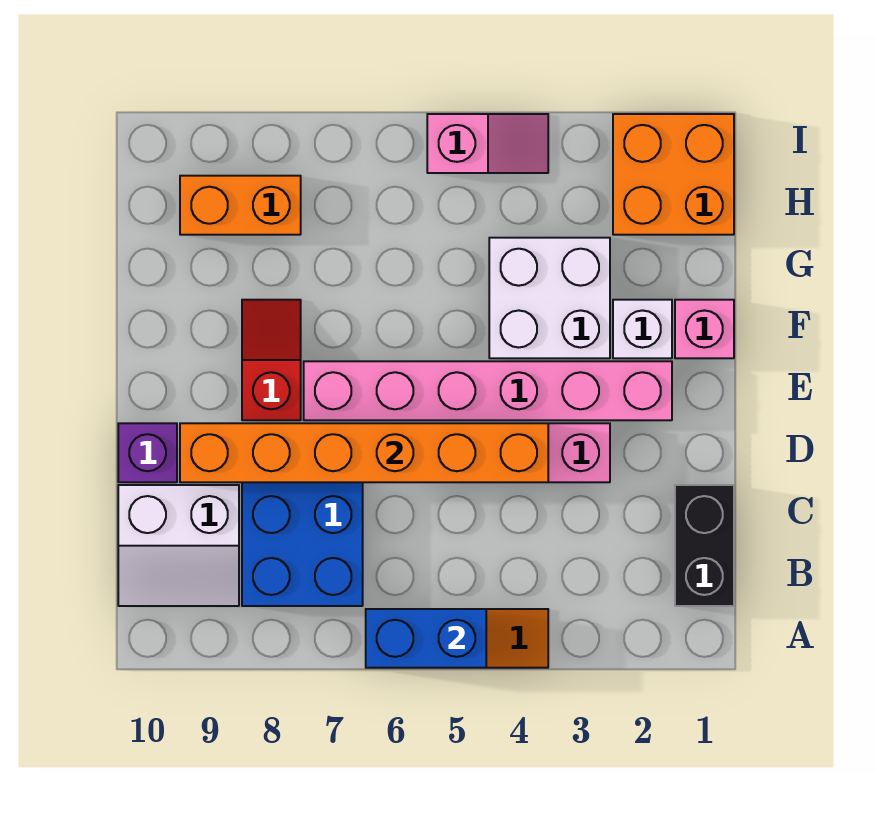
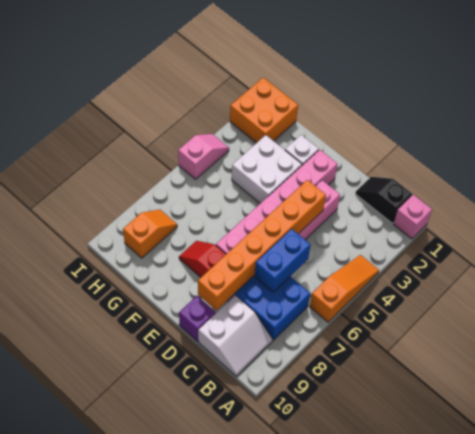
blue brick A5:A6 level 2 -> blue brick C6:C7 level 2
black brick B1:C1 level 1 -> black slope B1:C1 level 1 top B
pink brick F1 level 1 -> pink brick A1 level 1
orange brick H8:H9 level 1 -> orange slope H8:H9 level 1 top 9

